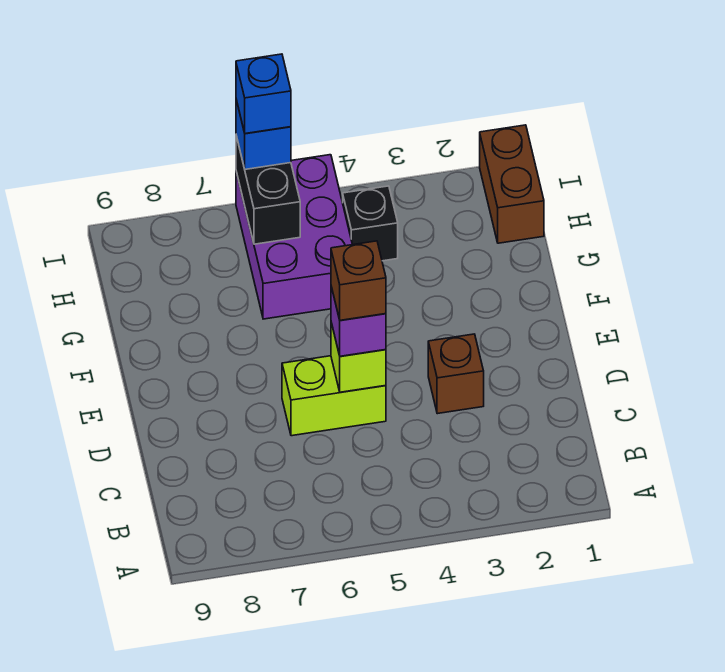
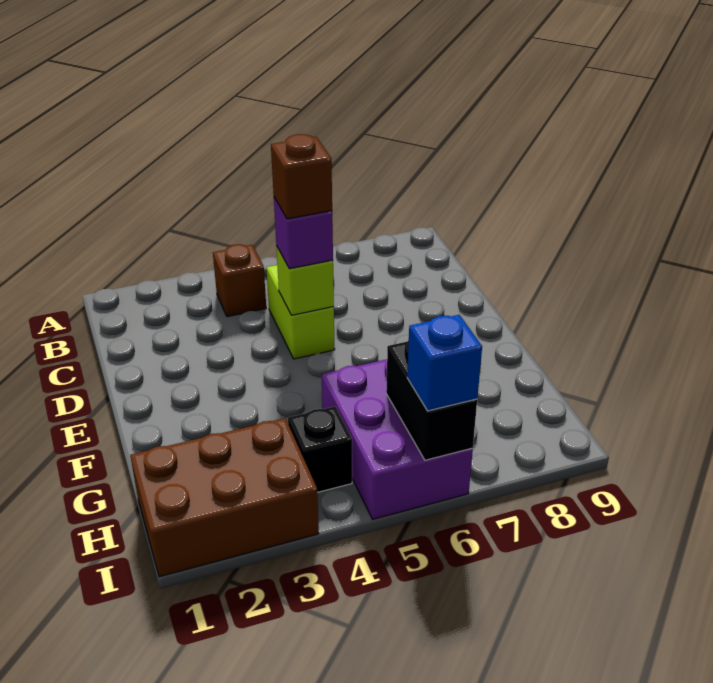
brown brick D3 level 1 -> brown brick B4 level 1
lime brick D5:D6 level 1 -> lime brick C5:D5 level 1
brown brick H1:I1 level 1 -> brown brick H1:I3 level 1
blue brick I6 level 4 -> none

